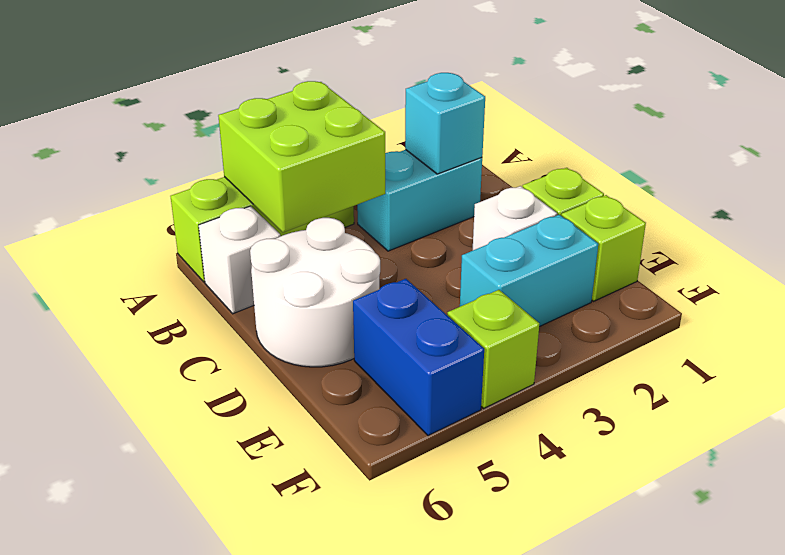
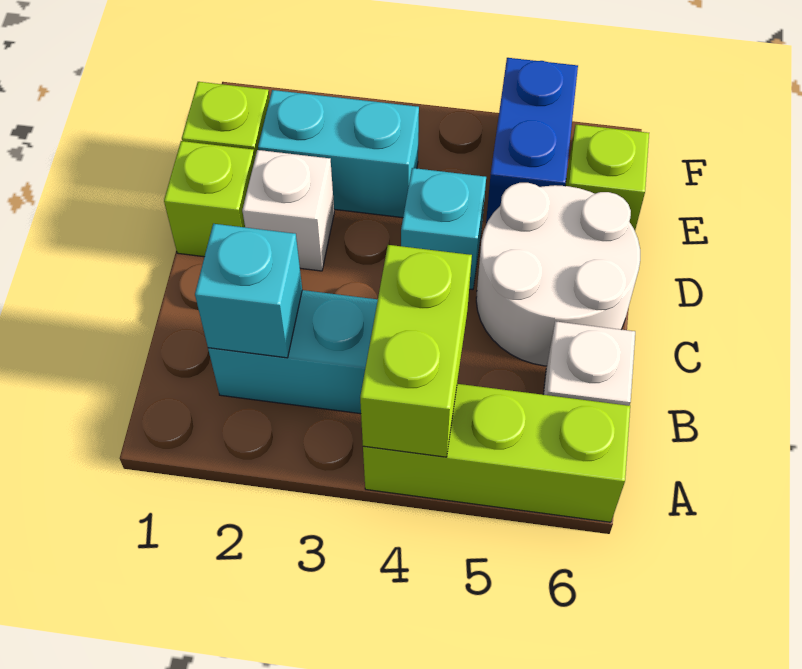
lime brick A4:B5 level 2 -> lime brick A4:B4 level 2
none -> cyan brick D4 level 1
lime brick F4 level 1 -> lime brick E6 level 1

